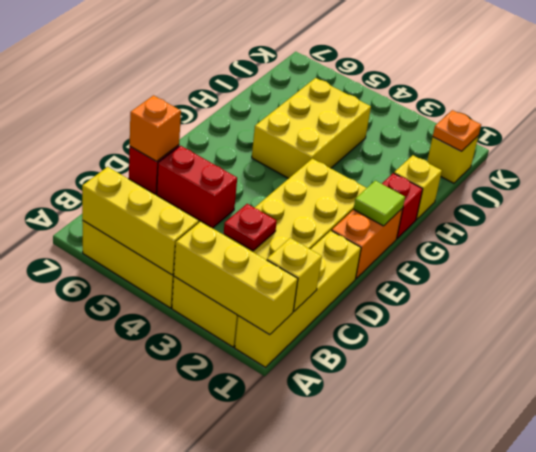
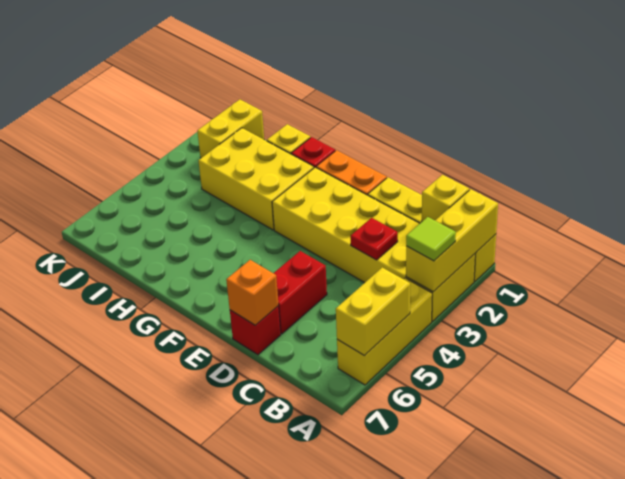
yellow brick A4:A6 level 2 -> yellow brick A5:A6 level 2
lime tile F1 level 2 -> lime tile A3 level 3
yellow brick G4:I5 level 1 -> yellow brick G2:I3 level 1
yellow brick J1 level 1 -> yellow brick J1:J2 level 1
orange plate J1 level 2 -> none

